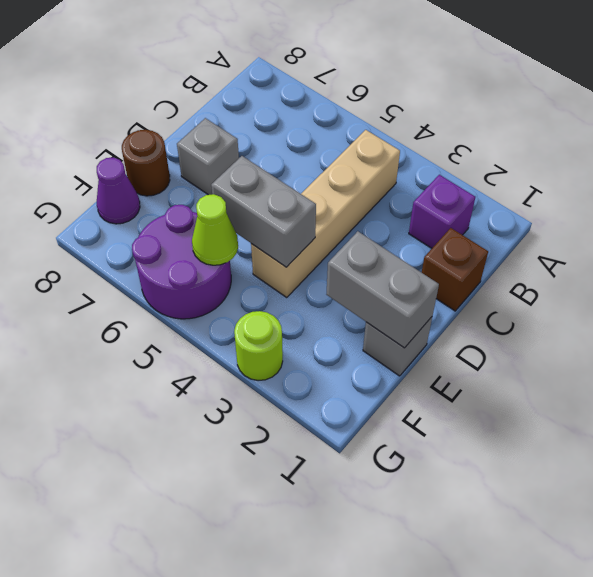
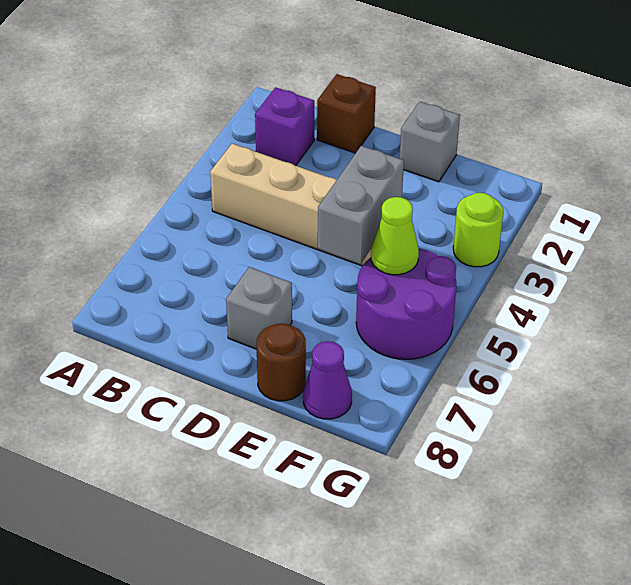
grey brick E1:E2 level 2 -> none

